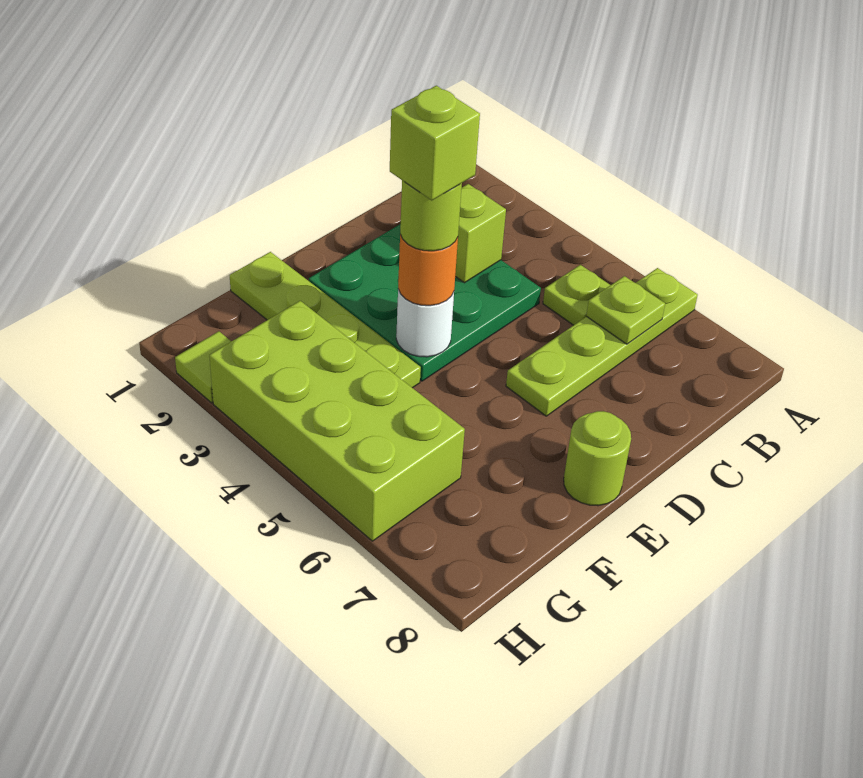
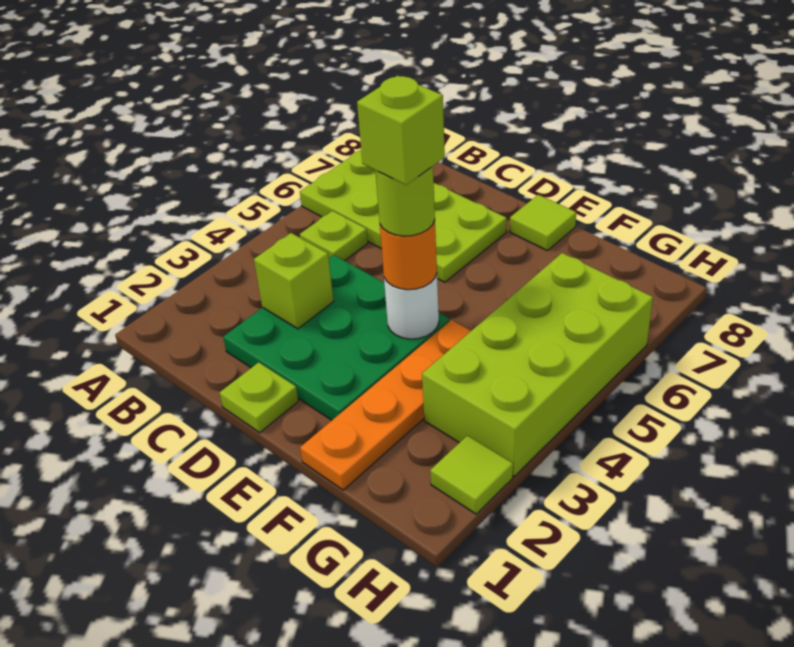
lime plate A6:D6 level 1 -> lime plate A6:D7 level 1
lime plate B6 level 2 -> lime plate D1 level 1
lime round brick E8 level 1 -> lime tile E8 level 1
lime plate F1:F4 level 1 -> orange plate F1:F4 level 1

